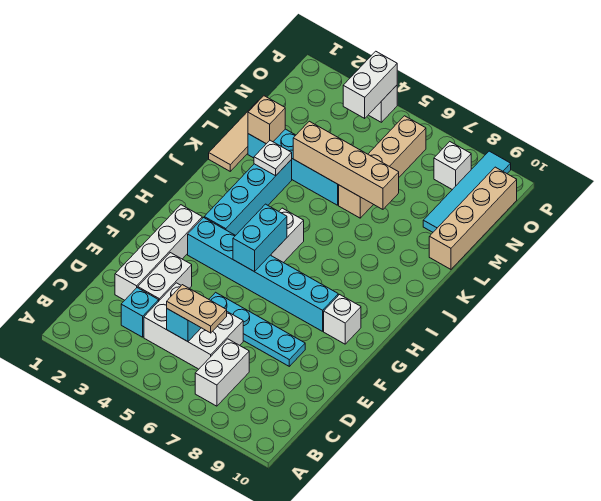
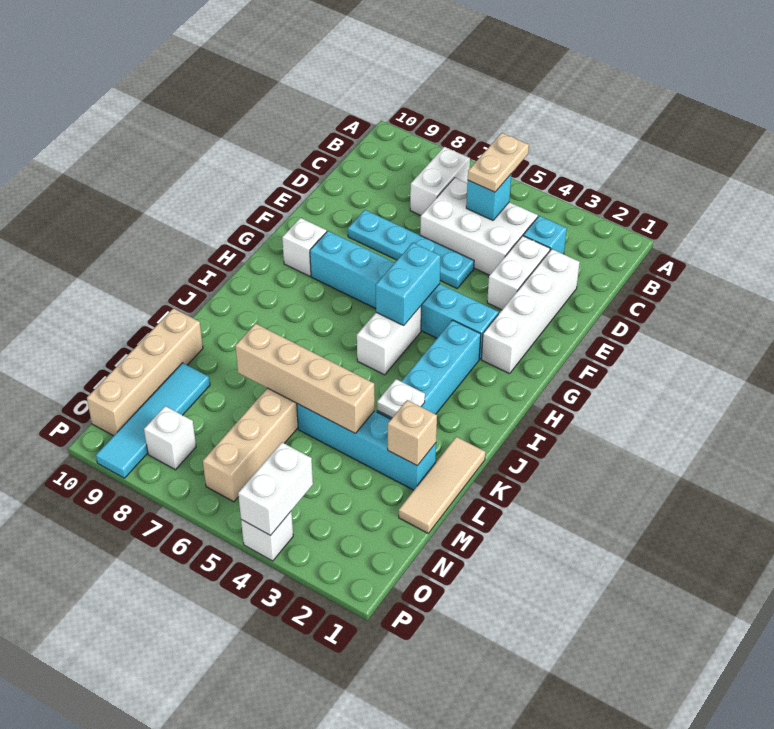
tan plate C5:C6 level 3 -> tan plate B5:C5 level 3

